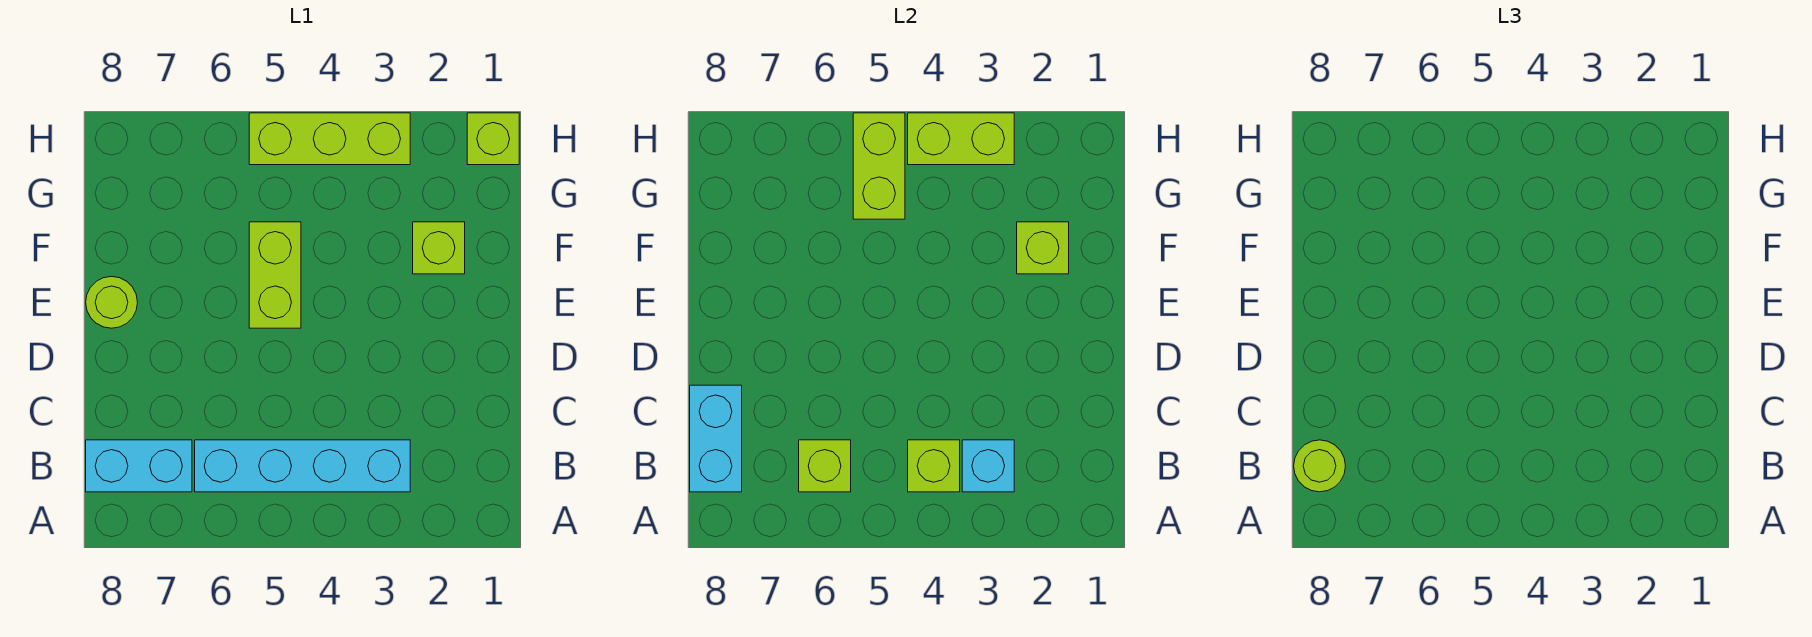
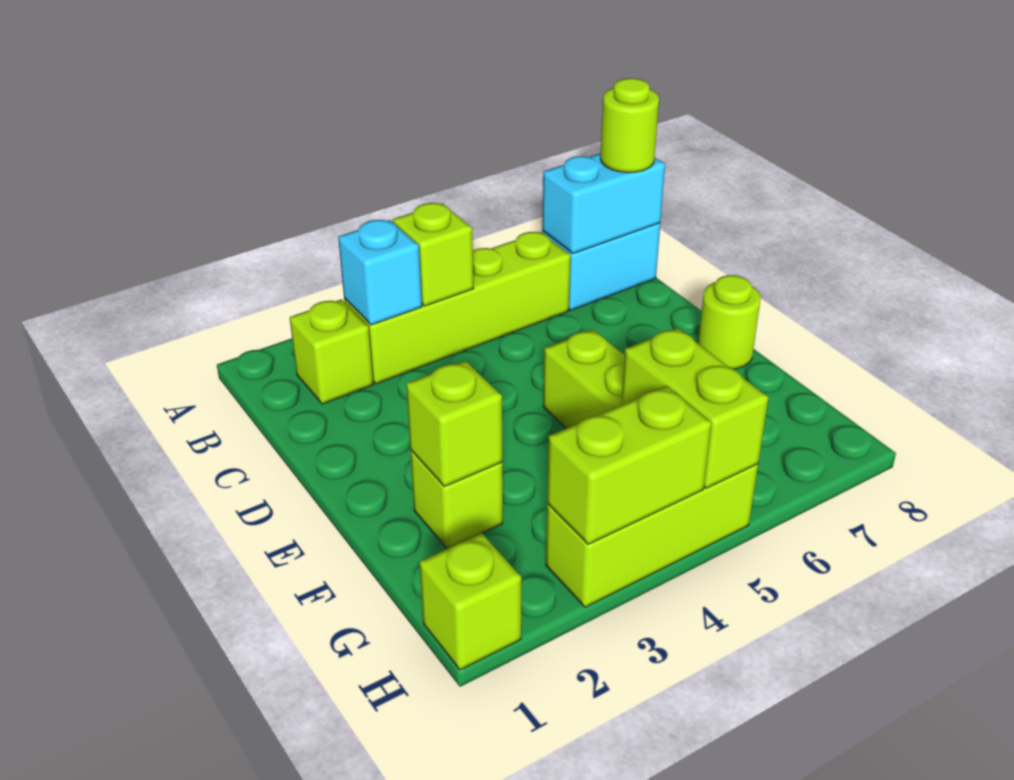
cyan brick B3:B6 level 1 -> lime brick B3:B6 level 1
lime brick B6 level 2 -> lime brick B2 level 1
cyan brick B8:C8 level 2 -> cyan brick B7:B8 level 2

